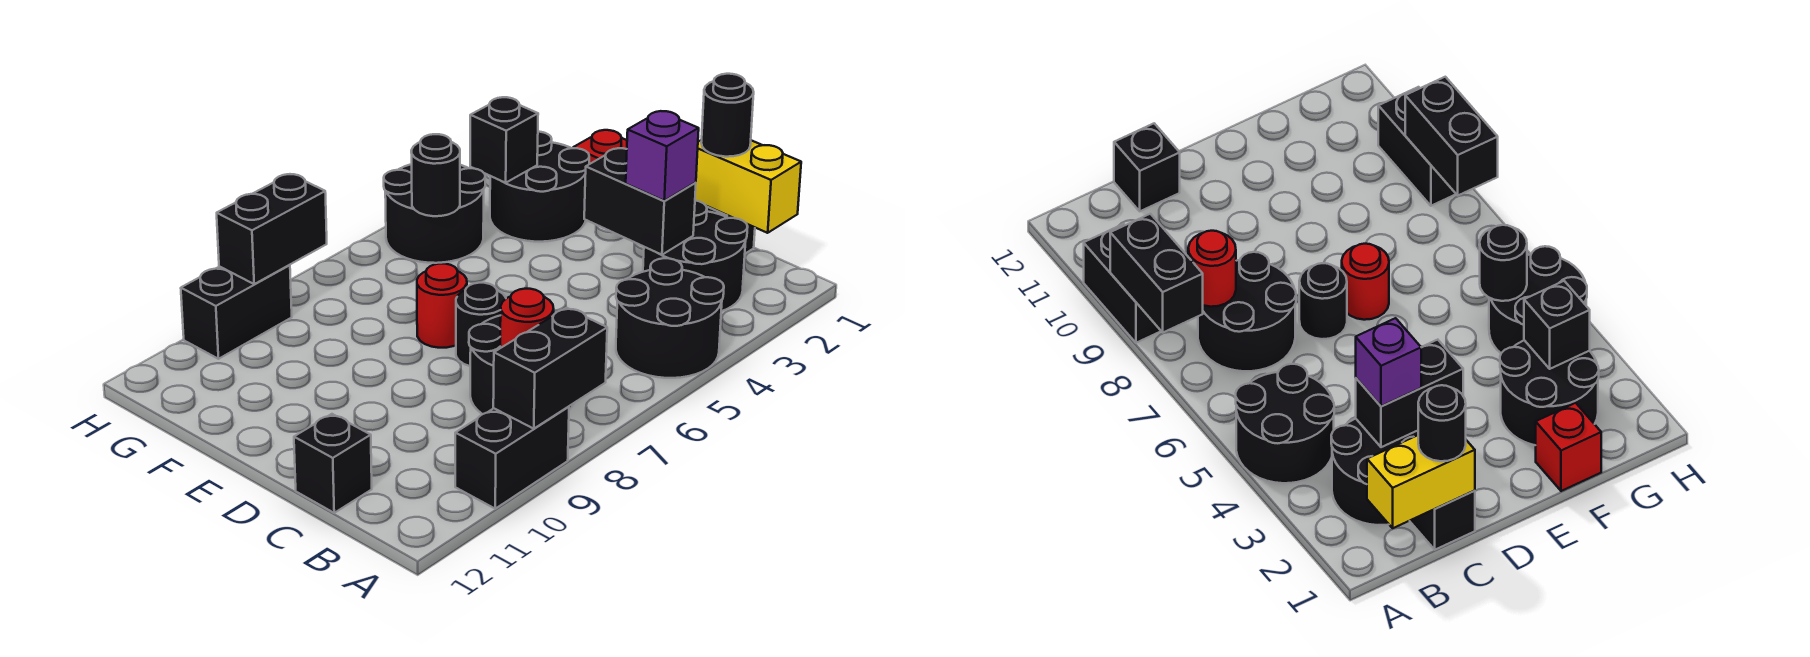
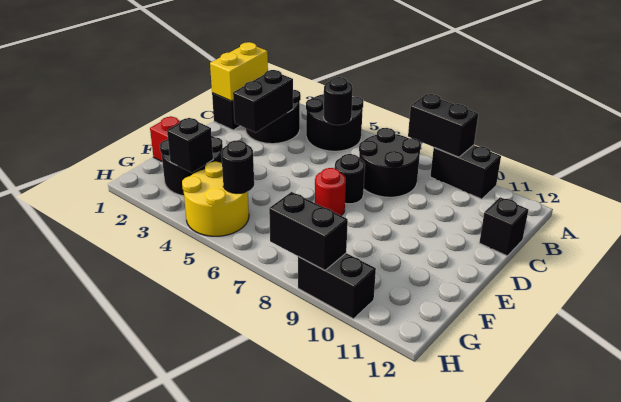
red round brick B8 level 2 -> none
black round brick C1 level 3 -> black round brick B5 level 2
purple brick C3 level 3 -> none
black round brick G4:H5 level 1 -> yellow round brick G4:H5 level 1

